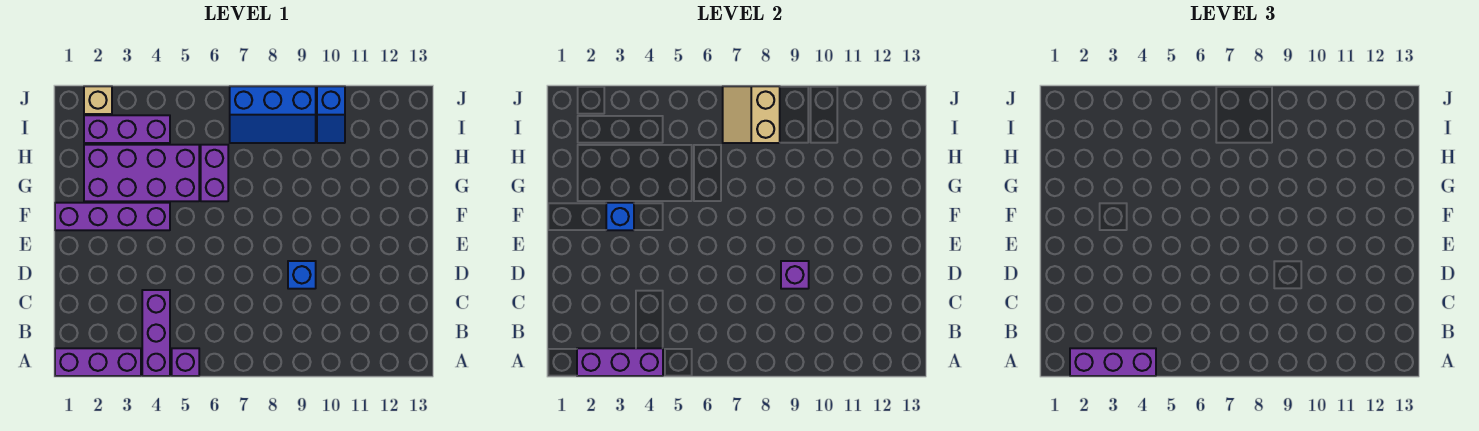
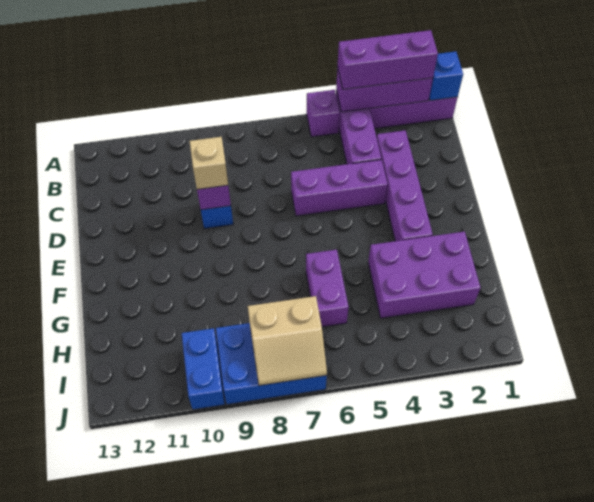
purple brick F1:F4 level 1 -> purple brick C3:F3 level 1
blue brick F3 level 2 -> blue brick A1 level 2
purple brick G2:H5 level 1 -> purple brick G2:H4 level 1
purple brick I2:I4 level 1 -> purple brick D4:D6 level 1
blue slope I7:J9 level 1 top J -> blue brick I7:J9 level 1
tan slope I7:J8 level 2 top 8 -> tan slope I7:J8 level 2 top I
blue slope I10:J10 level 1 top J -> blue brick I10:J10 level 1
tan brick J2 level 1 -> tan brick D9 level 3

